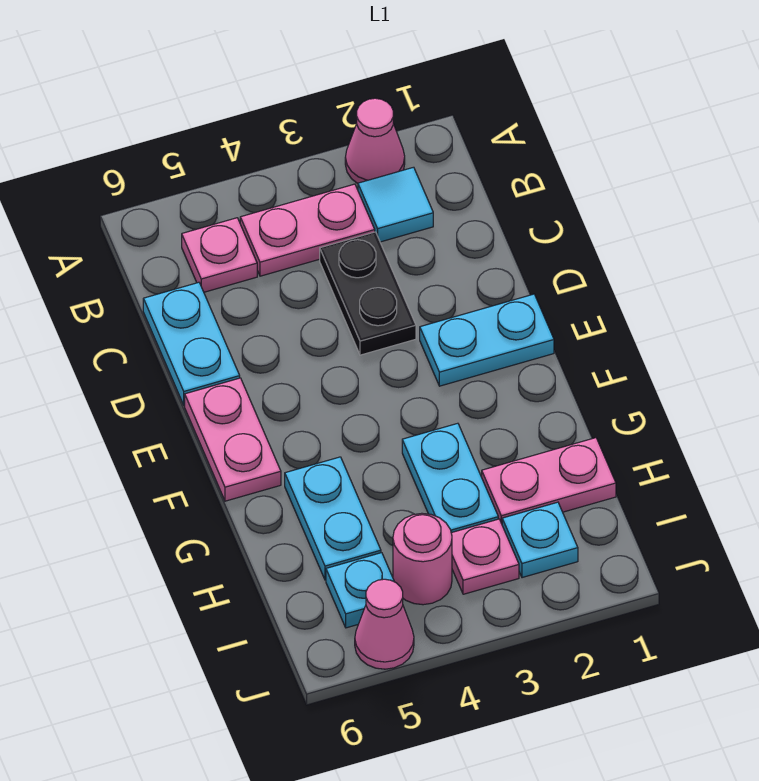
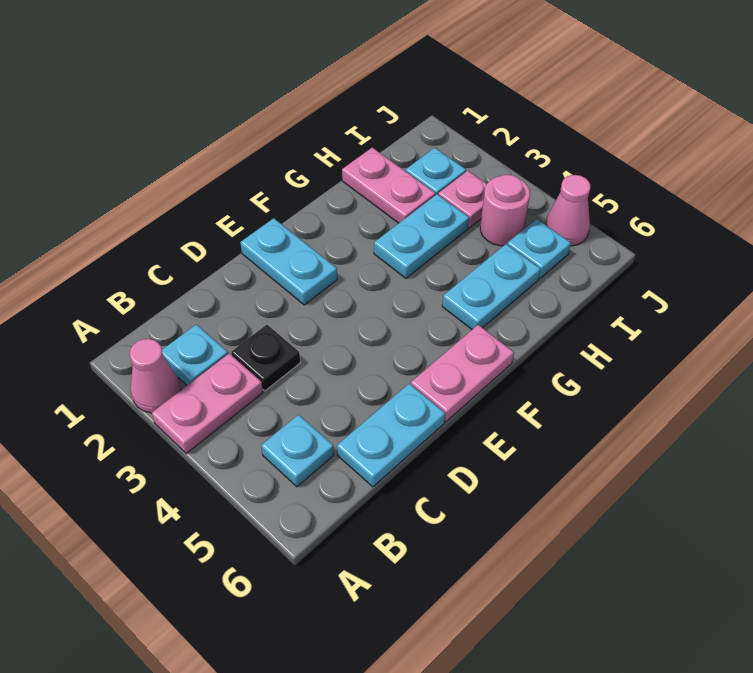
cyan tile B2 level 1 -> cyan plate B2 level 1
pink plate B3:B4 level 1 -> pink plate A3:B3 level 1
pink plate B5 level 1 -> cyan plate B5 level 1
black plate C3:D3 level 1 -> black plate C3 level 1

